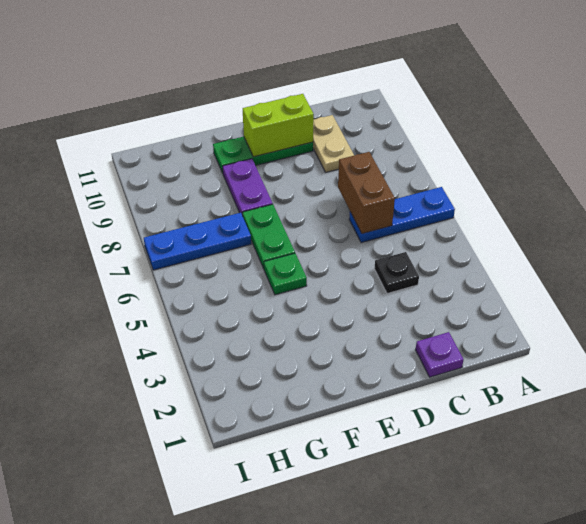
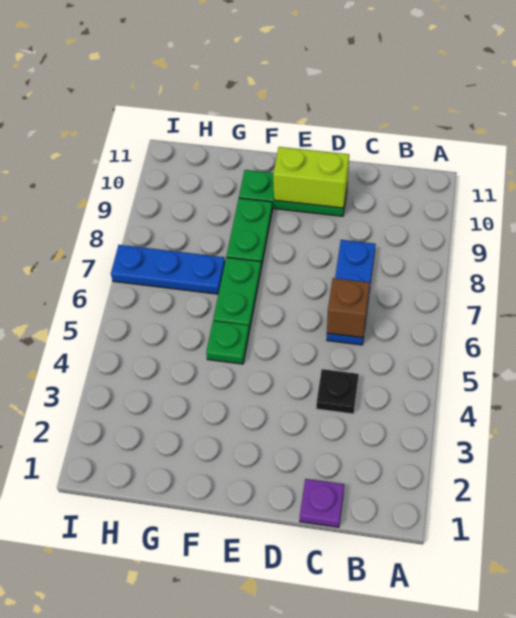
blue plate A6:C6 level 1 -> blue plate C6:C8 level 1
brown brick C6:C7 level 2 -> brown brick C6 level 2
tan plate C9:C10 level 1 -> none
purple plate F8:F9 level 1 -> green plate F8:F9 level 1

